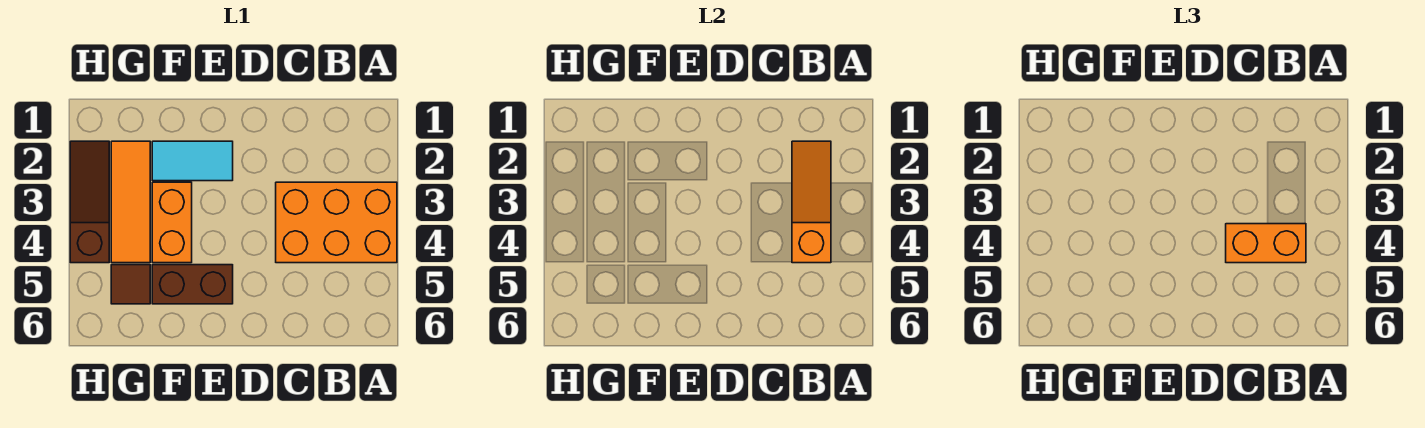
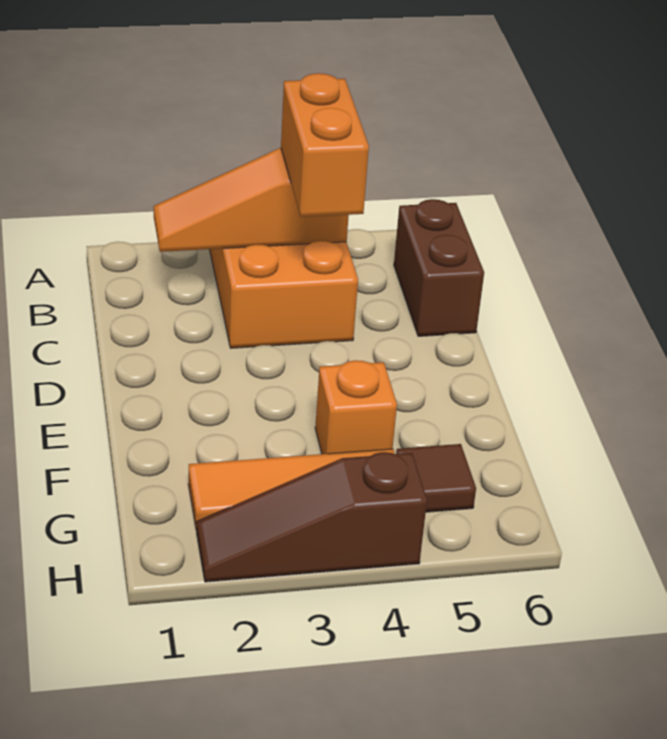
cyan tile E2:F2 level 1 -> none
brown brick E5:F5 level 1 -> brown brick B6:C6 level 1
orange brick F3:F4 level 1 -> orange brick F4 level 1

